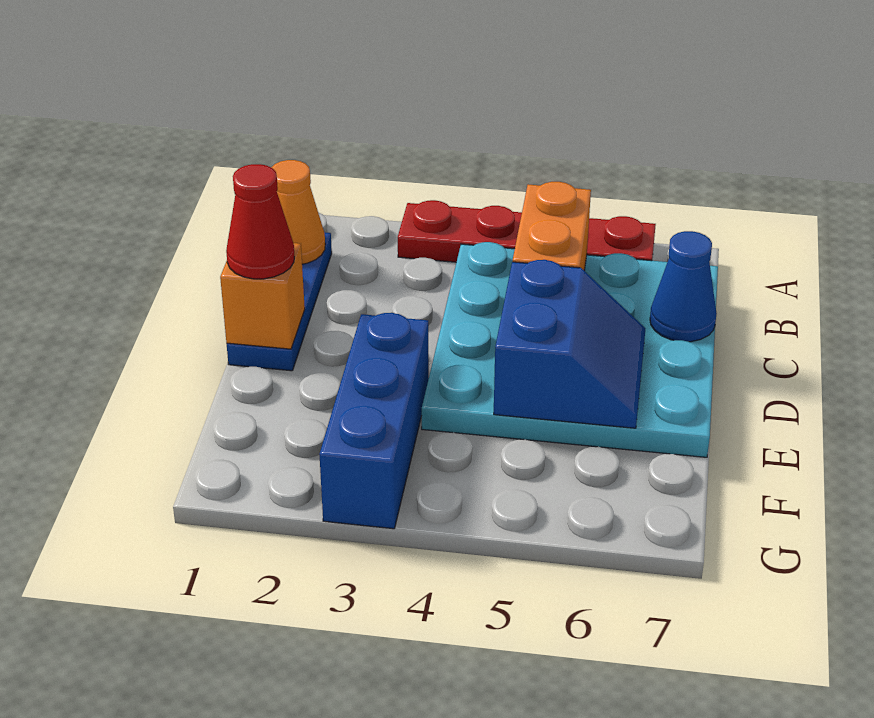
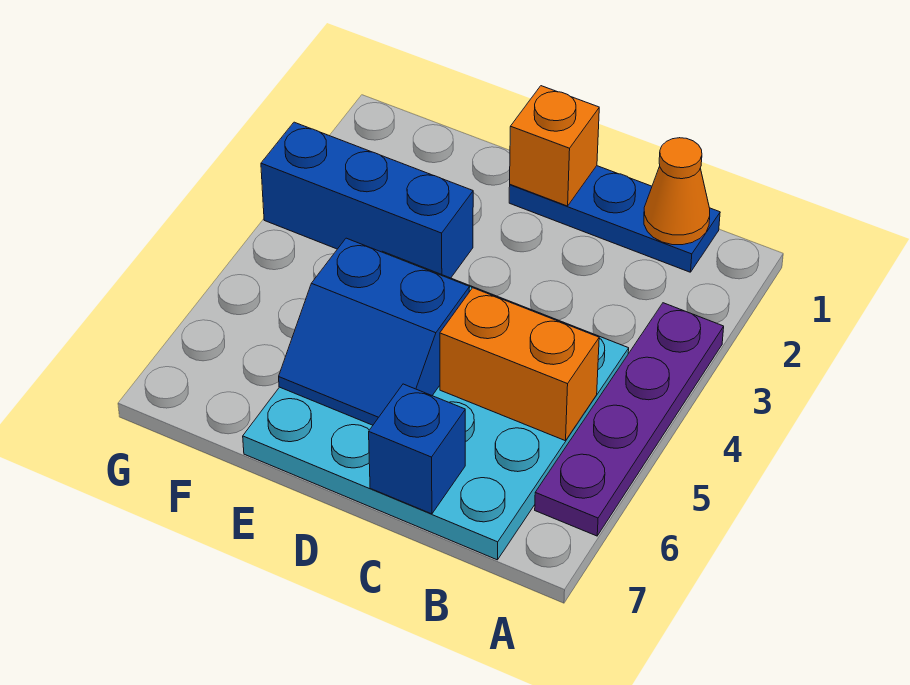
red plate A3:A6 level 1 -> purple plate A3:A6 level 1
blue cone C7 level 2 -> blue brick C7 level 2
red cone D1 level 3 -> none

